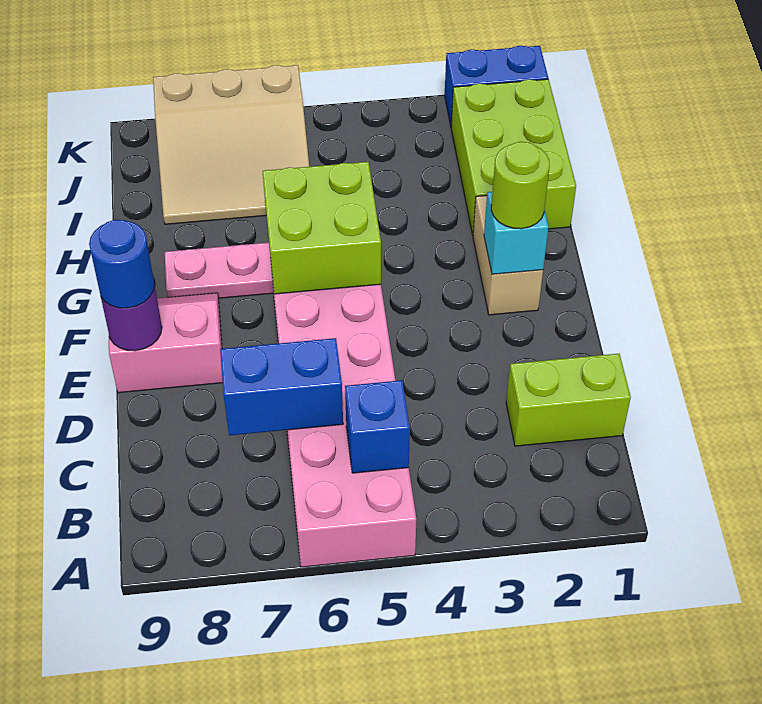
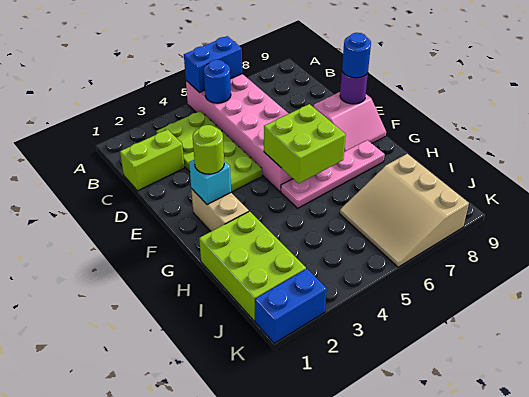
none -> lime plate B3:E4 level 1
blue brick B5 level 2 -> blue round brick B5 level 2
blue brick C6:C7 level 2 -> blue brick A5:A6 level 2
tan slope I6:K8 level 1 top K -> tan slope I6:K8 level 1 top 8

